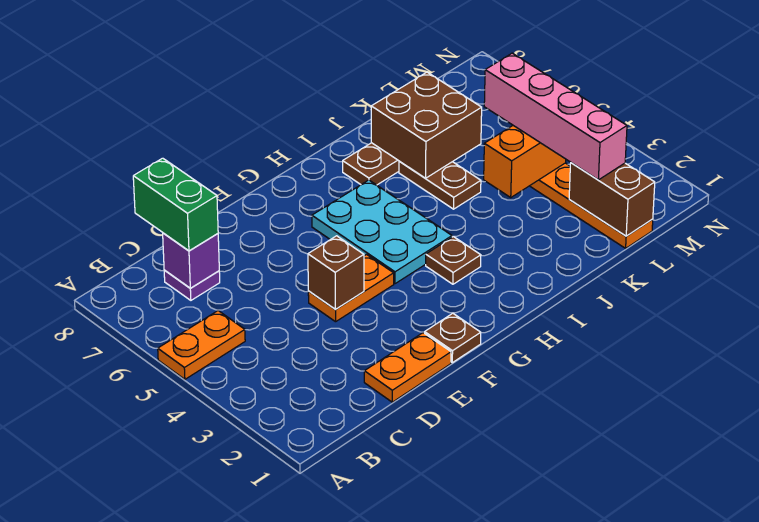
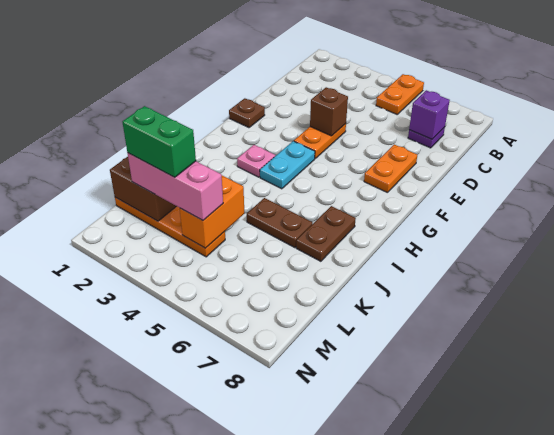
green brick C7:C8 level 3 -> green brick L2:L3 level 4
orange plate D1:E1 level 1 -> orange plate E7:F7 level 1
cyan plate G4:H6 level 1 -> cyan plate G4:H4 level 1
brown plate H3 level 1 -> pink plate H3 level 1
brown brick J6:K7 level 2 -> none
pink brick L2:L5 level 3 -> pink brick L2:L4 level 3

